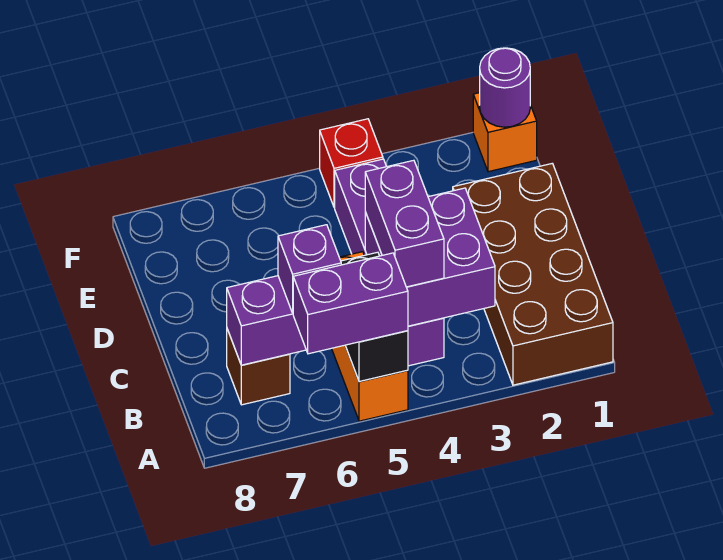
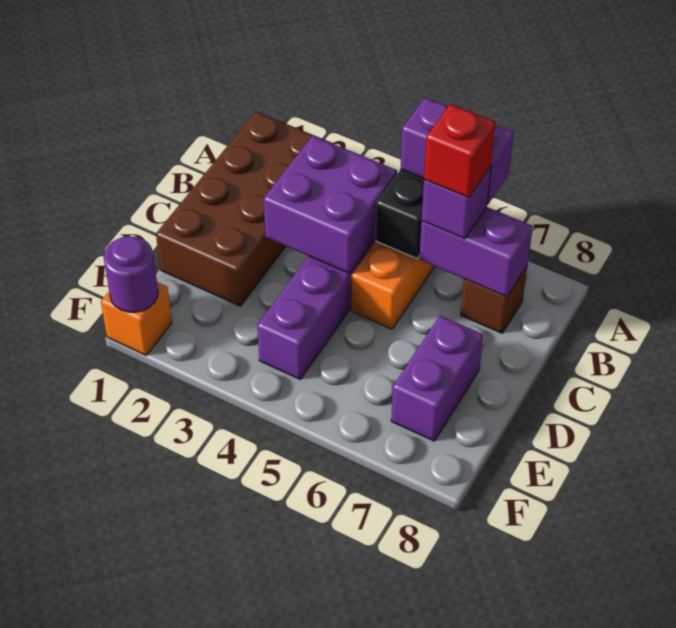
purple brick B4:C4 level 3 -> purple brick D7:E7 level 1
red brick F4 level 1 -> red brick B6 level 4

